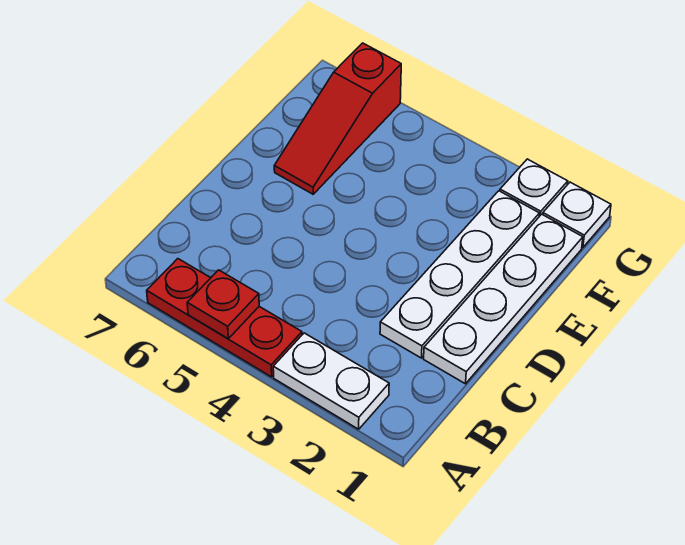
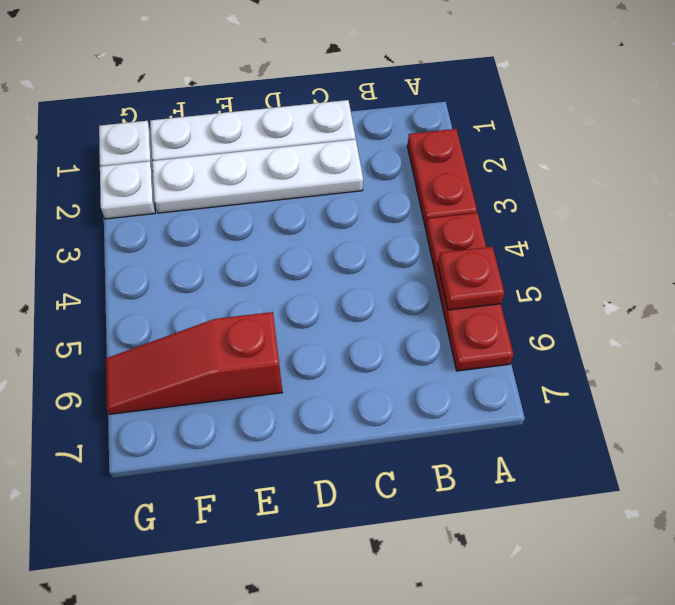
white plate A2:A3 level 1 -> red plate A2:A3 level 1
red slope E6:G6 level 1 top G -> red slope E6:G6 level 1 top E

